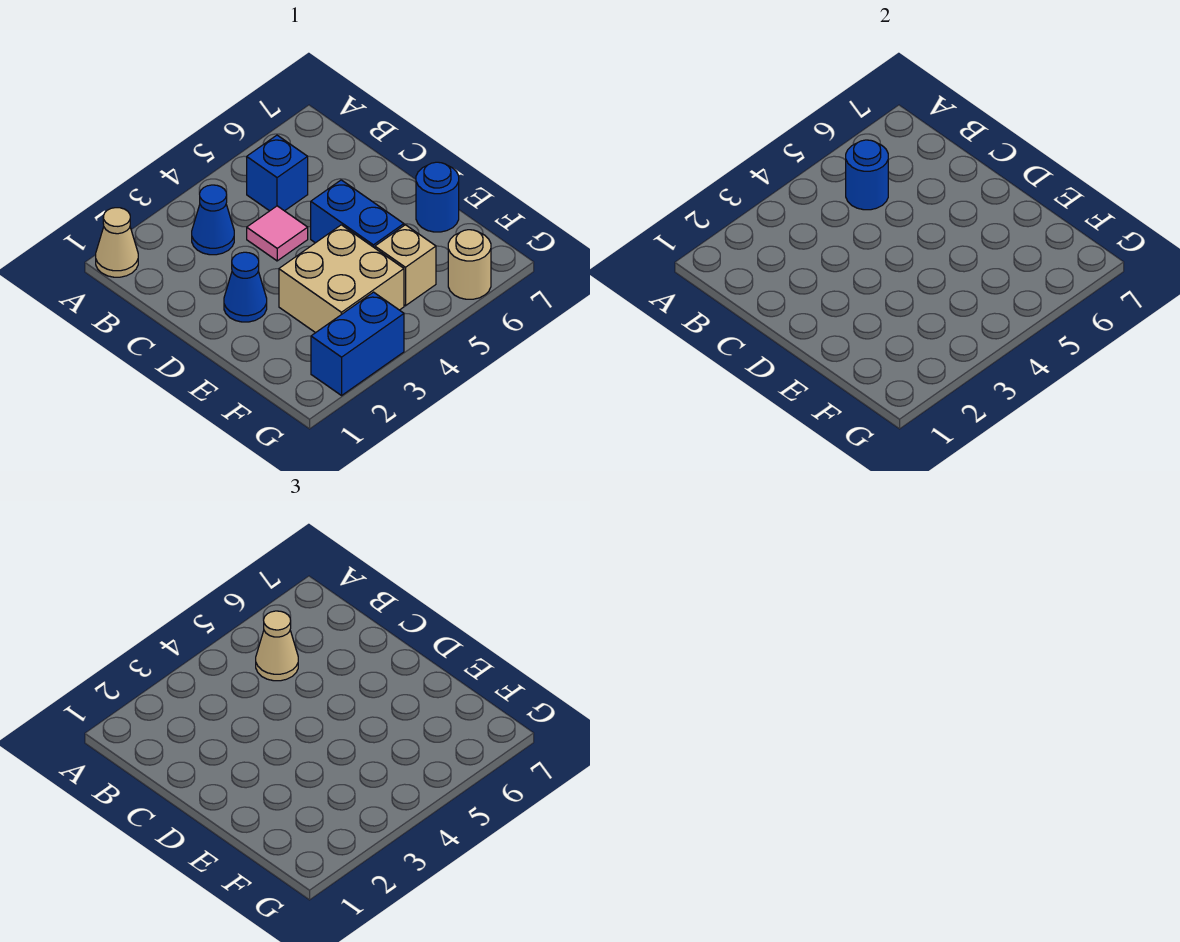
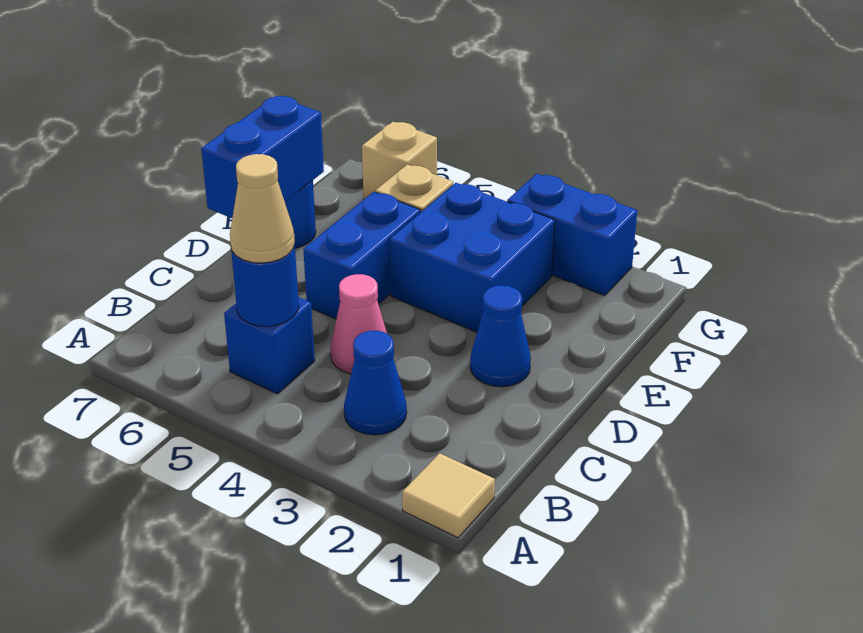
tan cone A1 level 1 -> tan tile A1 level 1
pink tile C4 level 1 -> pink cone C4 level 1
none -> blue brick D7:E7 level 2
tan brick E3:F4 level 1 -> blue brick E3:F4 level 1
tan round brick G6 level 1 -> tan brick G6 level 1

